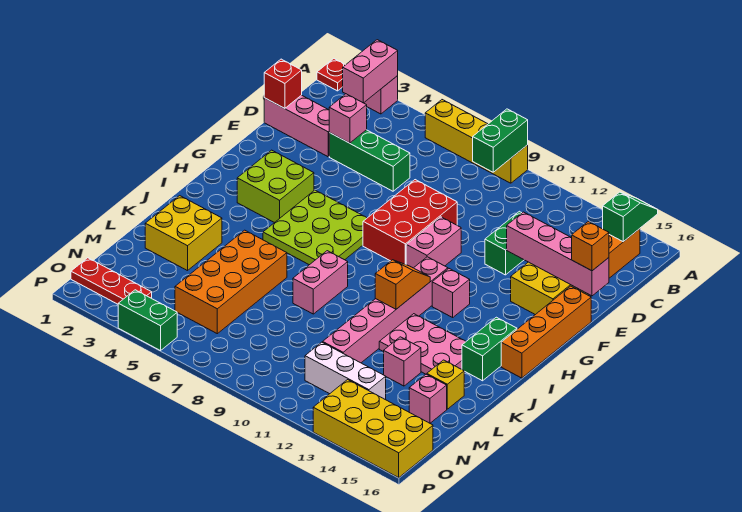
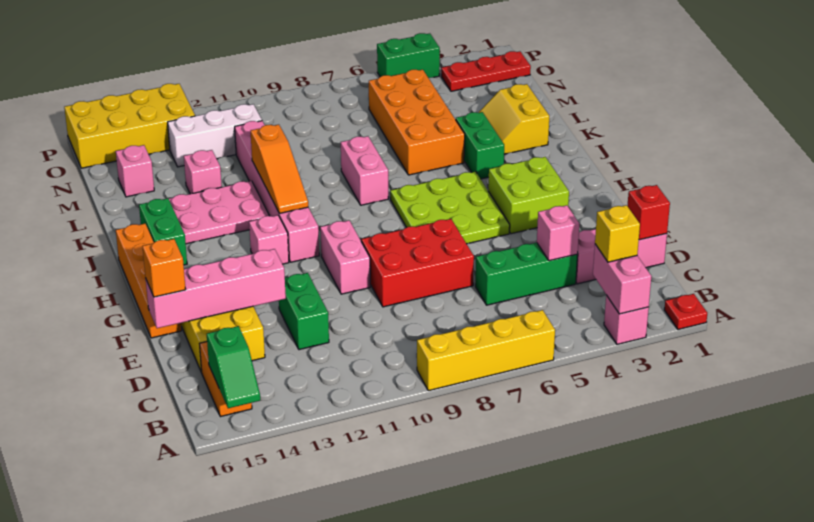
green brick A9:B9 level 2 -> green brick J4:K4 level 1
red brick E8:G9 level 1 -> red brick E7:F9 level 1
orange slope I11:J11 level 2 top J -> orange slope I11:K11 level 2 top K
yellow brick K2:L3 level 1 -> yellow slope K2:L3 level 1 top 2
yellow brick L15 level 1 -> yellow brick B3 level 3

